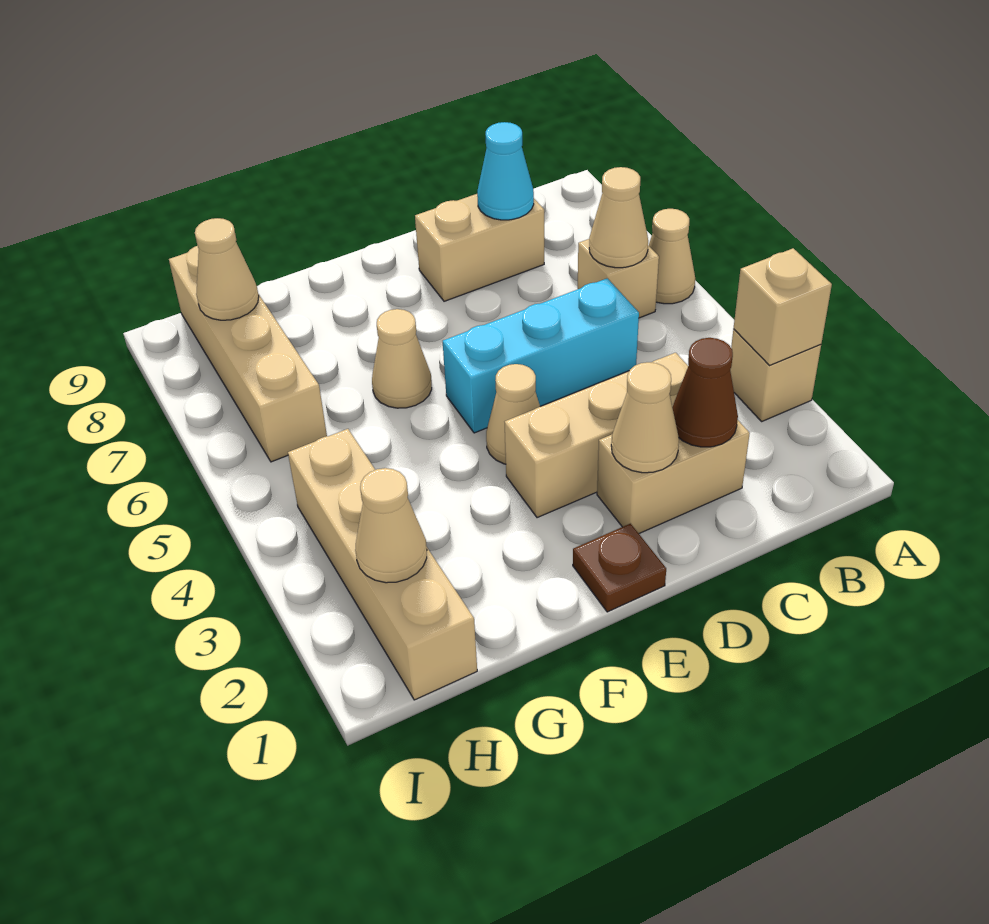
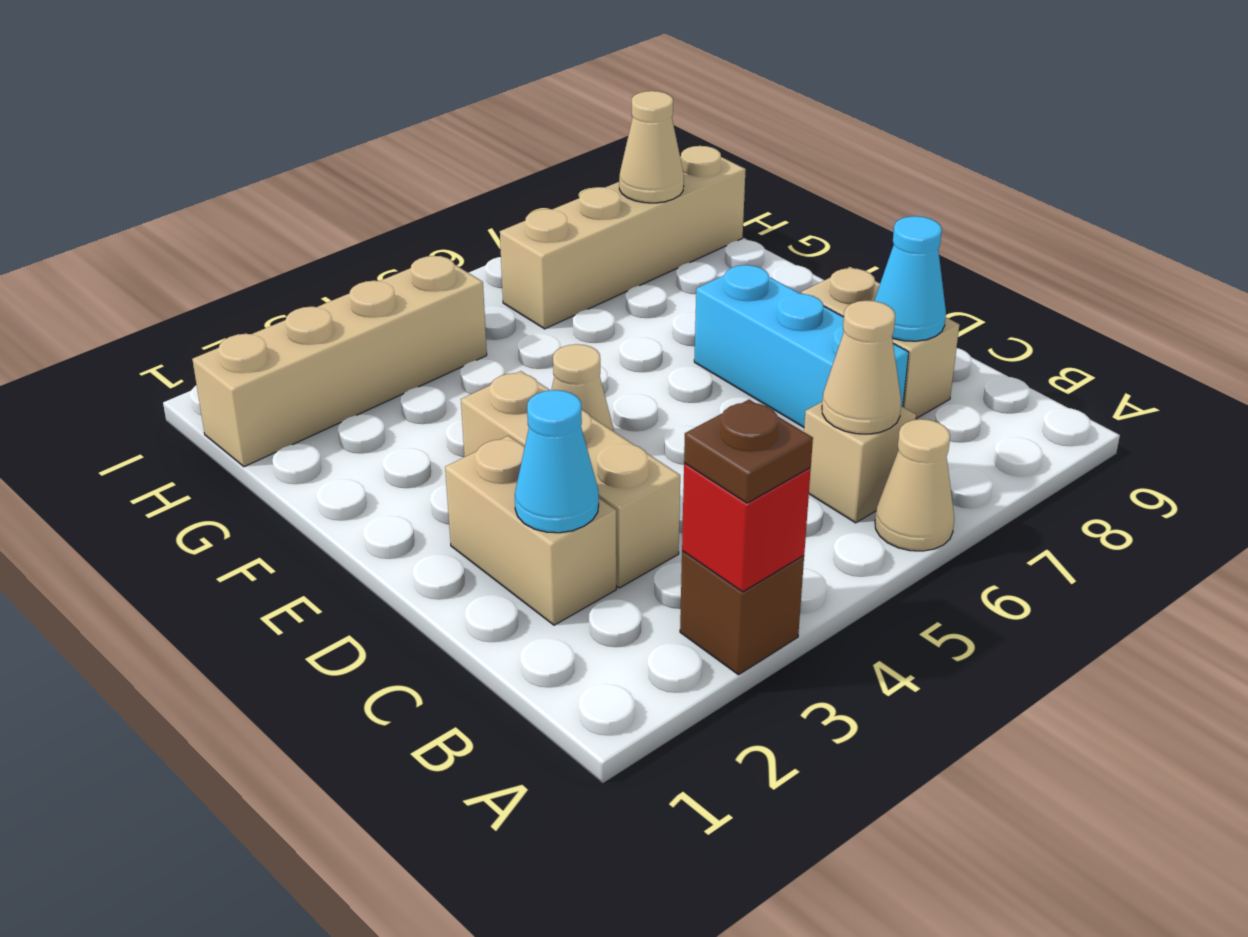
tan brick A3 level 1 -> brown brick A3 level 1
tan brick A3 level 2 -> red brick A3 level 2
brown cone C2 level 2 -> cyan cone C2 level 2
cyan brick C5:E5 level 1 -> cyan brick C7:E7 level 1
tan cone D2 level 2 -> none
brown plate E1 level 1 -> brown plate A3 level 3
tan cone F6 level 1 -> none
tan cone H2 level 2 -> none

